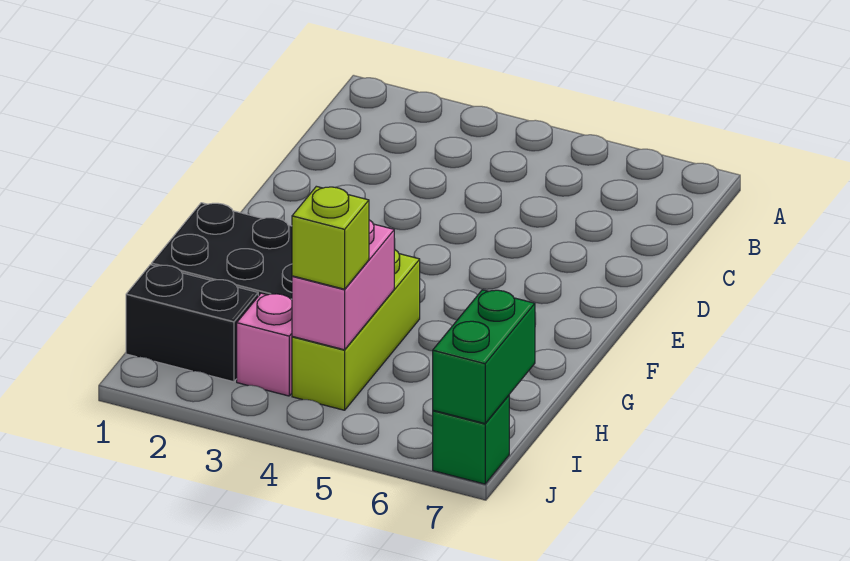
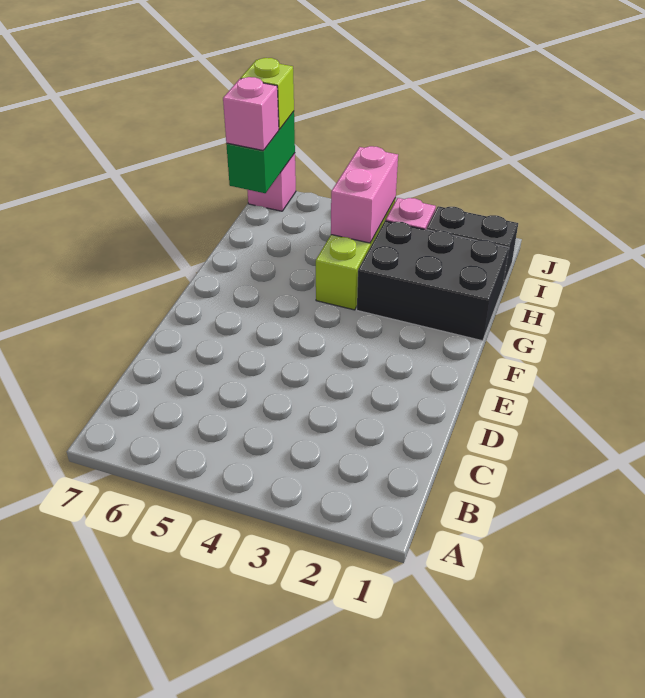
lime brick I4 level 3 -> lime brick J7 level 3
none -> pink brick I7 level 3
green brick J7 level 1 -> pink brick J7 level 1

